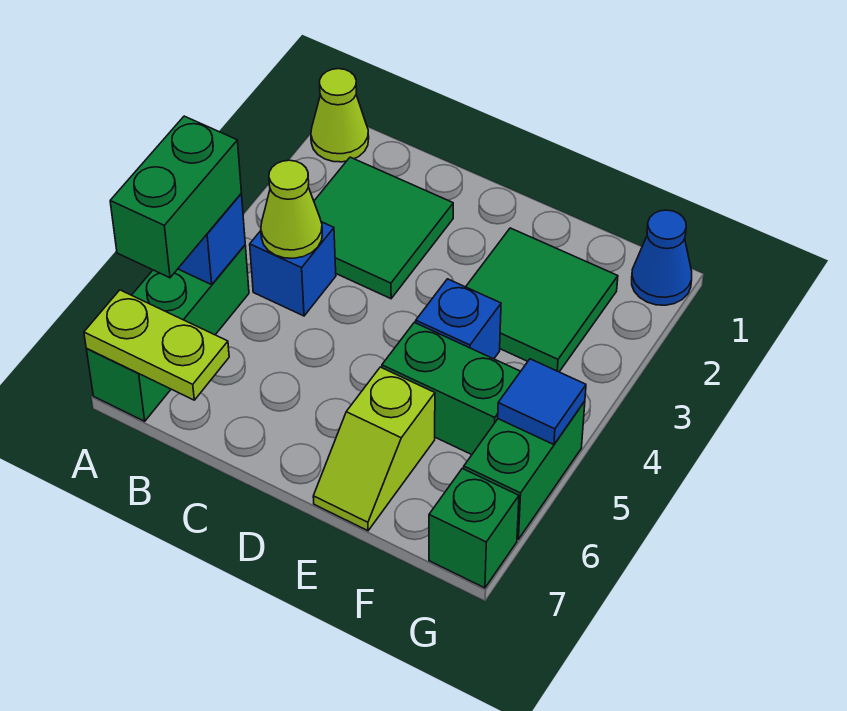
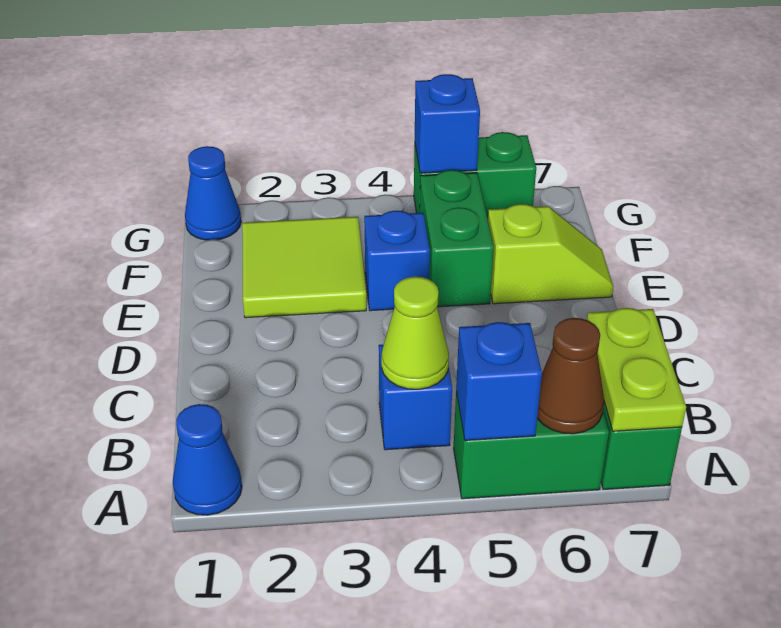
lime cone A1 level 1 -> blue cone A1 level 1
green brick A5:A6 level 3 -> none
none -> brown cone A6 level 2
green tile B2:C3 level 1 -> none
green tile E2:F3 level 1 -> lime tile E2:F3 level 1
blue tile G5 level 2 -> blue brick G5 level 2
green brick G7 level 1 -> none

